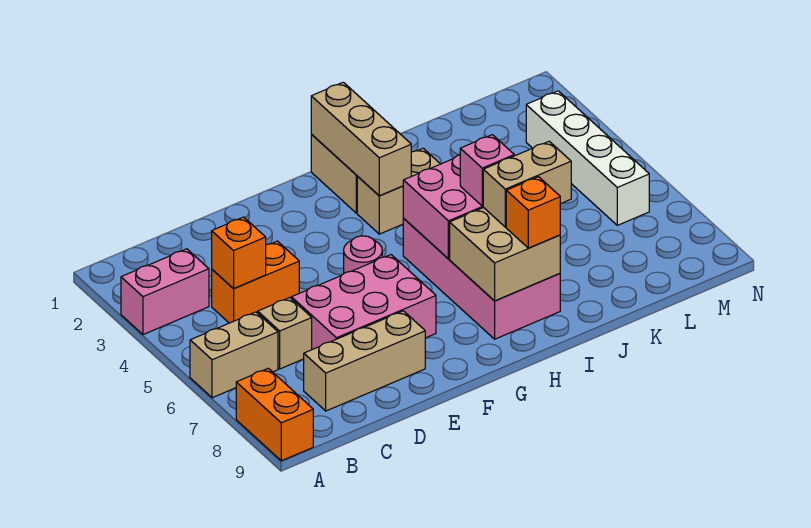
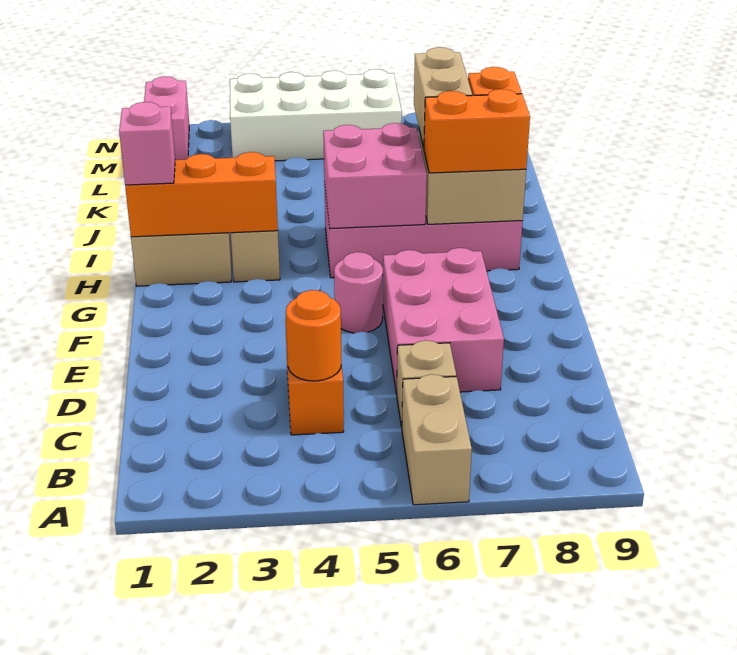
pink brick A3:B3 level 1 -> pink brick M1:N1 level 1
orange brick A8:A9 level 1 -> orange brick H7:H8 level 3
orange brick C4 level 2 -> orange round brick C4 level 2
tan brick C8:E8 level 1 -> none
tan brick H1:H3 level 2 -> orange brick H1:H3 level 2
pink brick I6 level 3 -> pink brick H1 level 3
white brick M3:M6 level 1 -> white brick M3:N6 level 1

